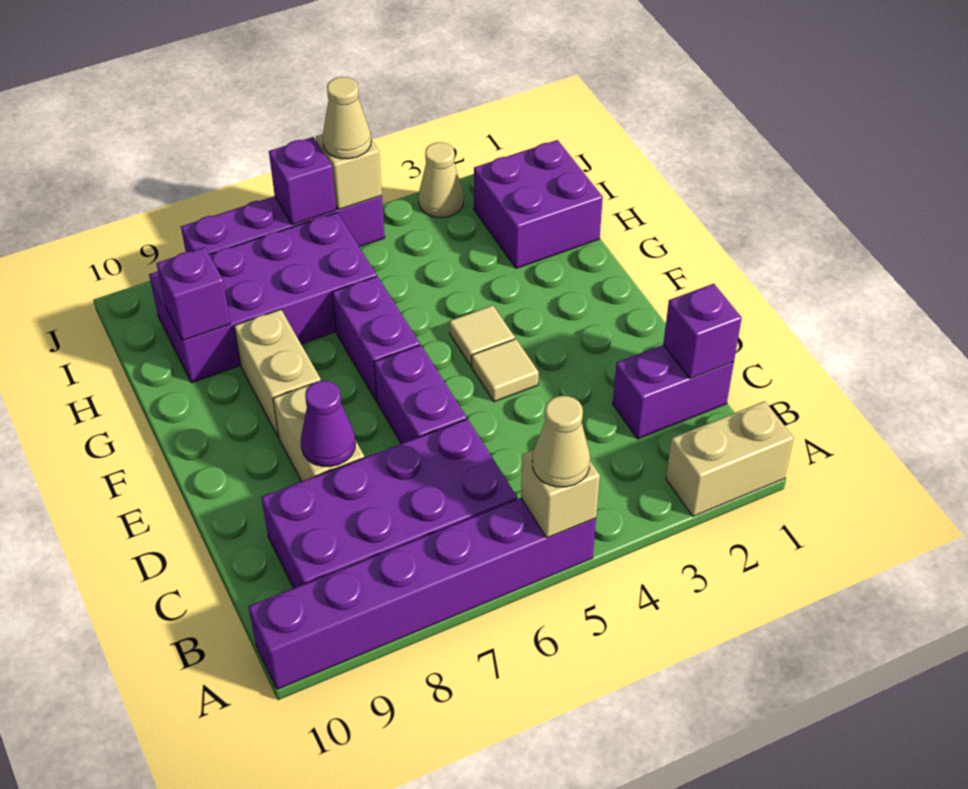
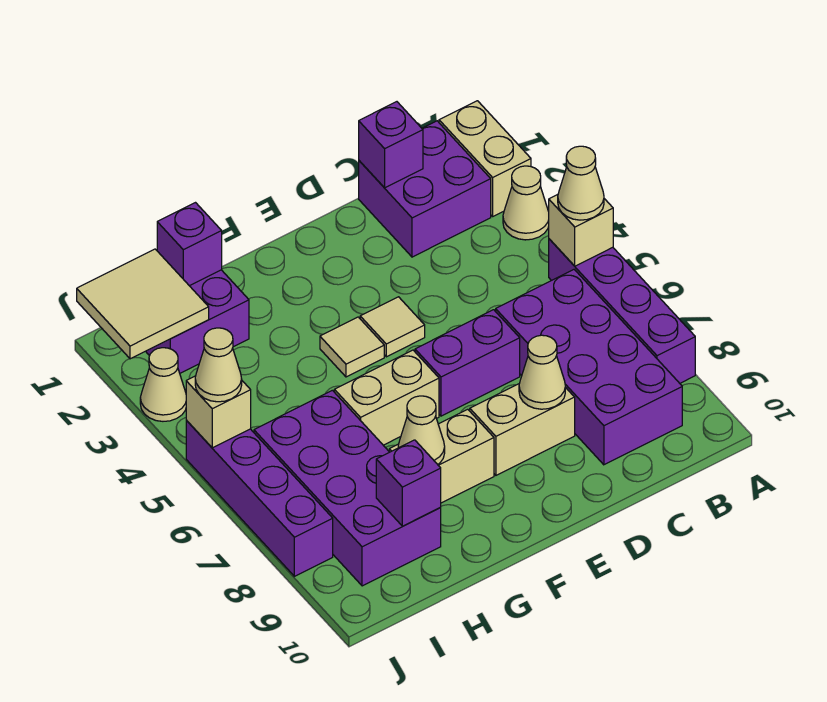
none -> tan cone A3 level 1
purple brick A5:A10 level 1 -> purple brick A5:A8 level 1
purple brick C1:C2 level 1 -> purple brick B1:C2 level 1
purple cone D8 level 2 -> tan cone D8 level 2
purple brick F6:G6 level 1 -> tan brick F6:G6 level 1
none -> tan cone G8 level 2
none -> tan tile I1:J2 level 2
purple brick J6 level 2 -> purple brick H1 level 2

